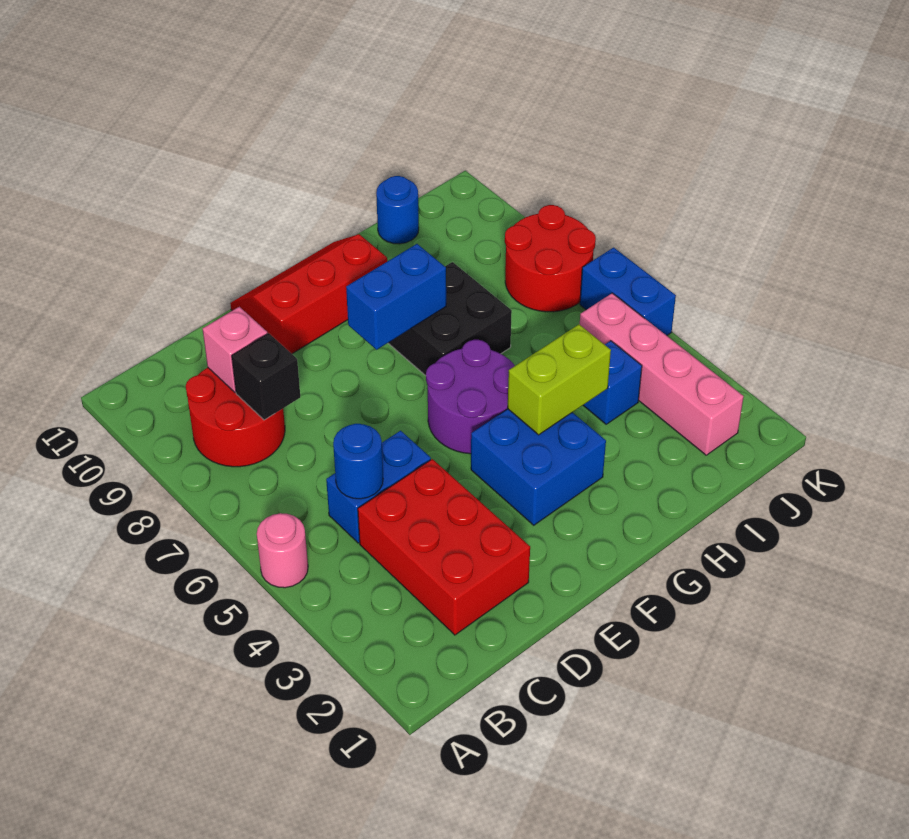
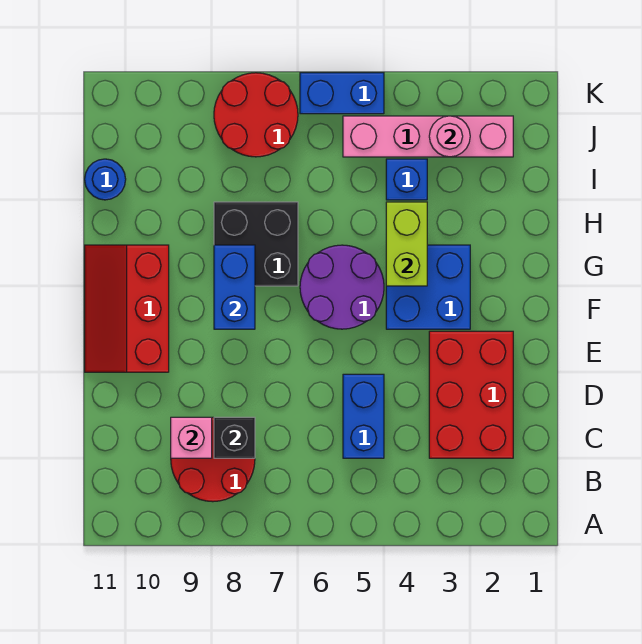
pink round brick A5 level 1 -> pink round brick J3 level 2
red brick C2:D4 level 1 -> red brick C2:E3 level 1
blue round brick C5 level 2 -> none

